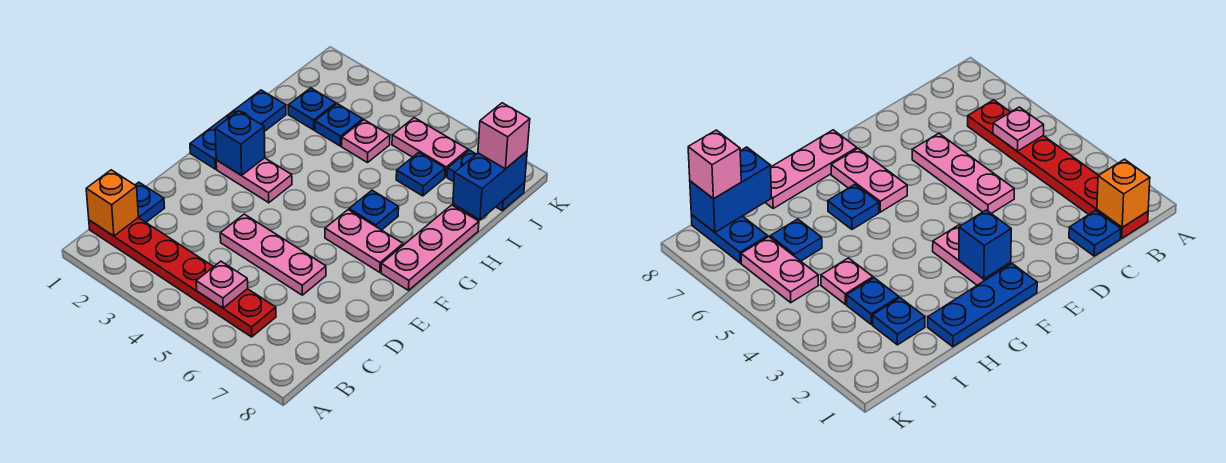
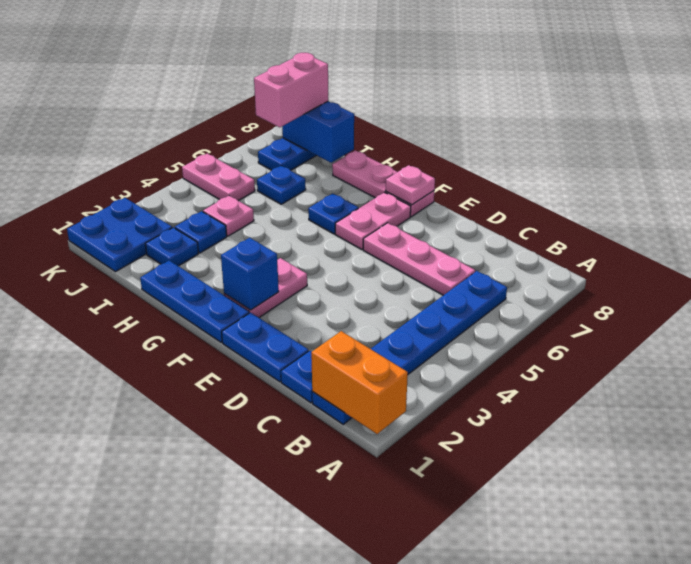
red plate B1:B6 level 1 -> blue plate B1:B6 level 1
orange brick B1 level 2 -> orange brick A1:B1 level 2
pink plate B5 level 2 -> pink plate F8 level 2
none -> blue plate D1:E1 level 1
pink plate D4:D6 level 1 -> pink plate C6:E6 level 1
none -> blue plate J1:K2 level 1
pink plate J5:J6 level 1 -> pink plate J5:K5 level 1
pink brick J8 level 3 -> pink brick J7:J8 level 3

